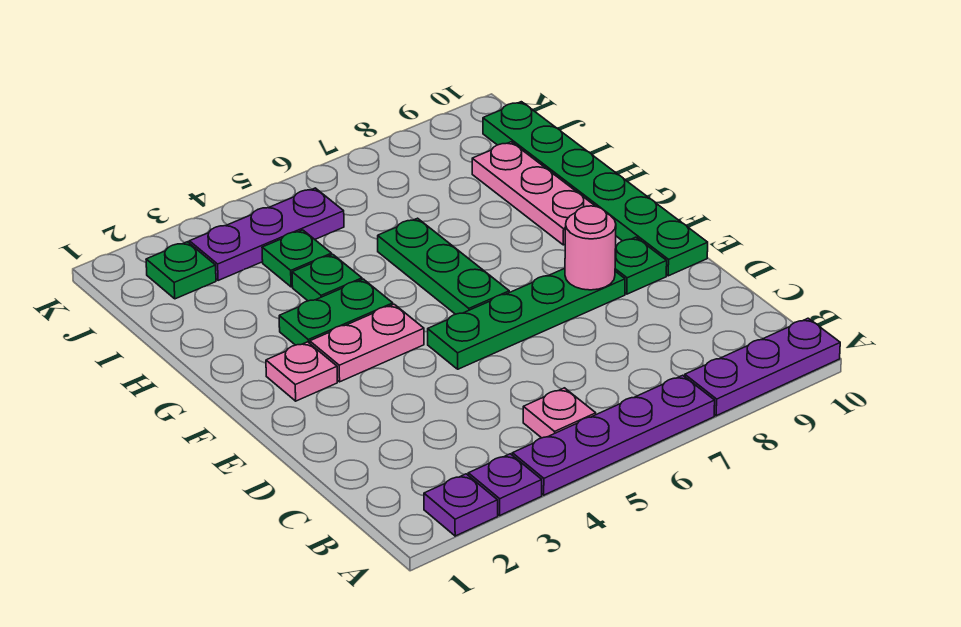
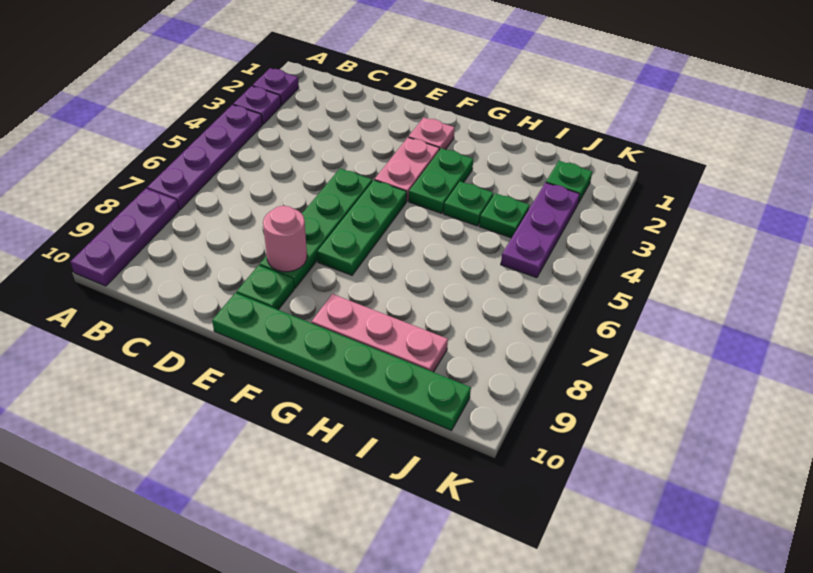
pink plate B5 level 1 -> none
green plate F6:H6 level 1 -> green plate F5:F7 level 1

